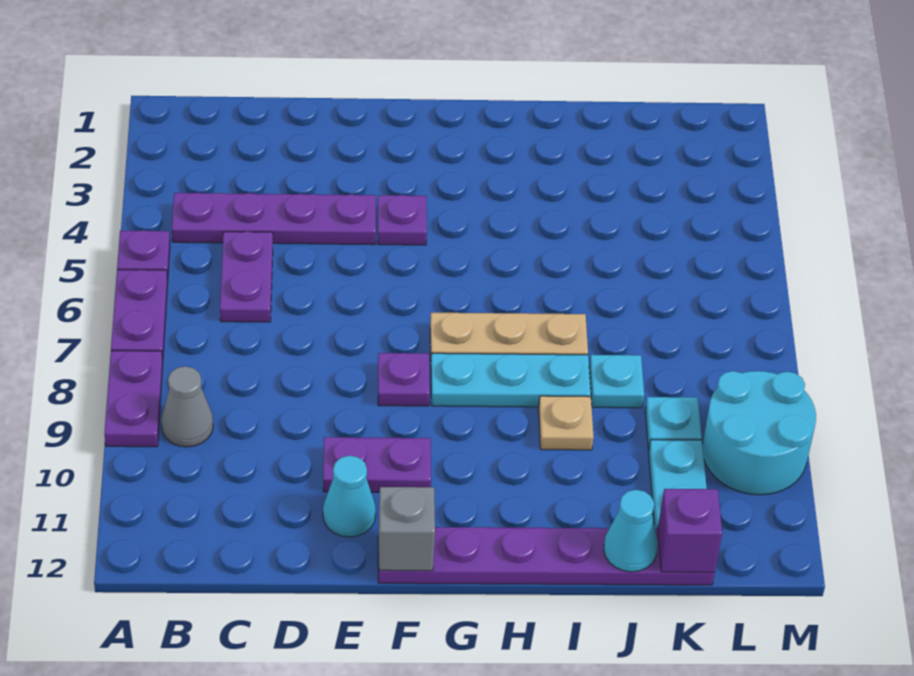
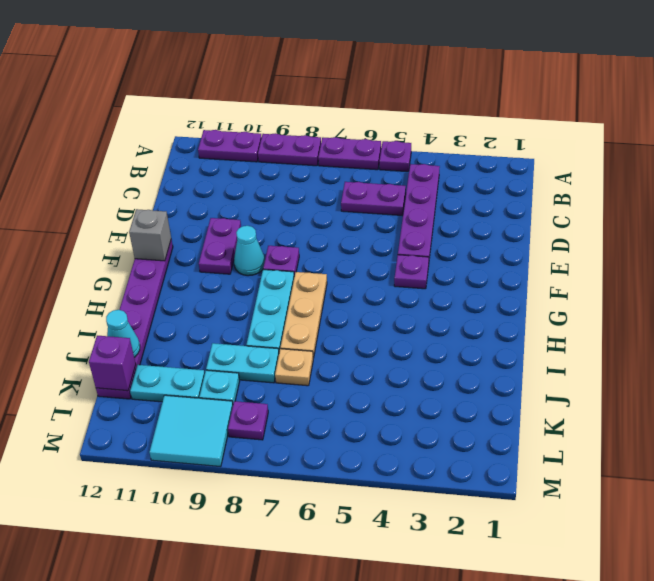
none -> purple plate A10:A11 level 1
grey cone B9 level 1 -> none
cyan cone E11 level 1 -> cyan cone F9 level 1
tan plate I9 level 1 -> tan plate J7 level 1
cyan plate J8 level 1 -> cyan plate J8:J9 level 1
none -> purple plate L8 level 1
cyan round brick L9:M10 level 1 -> cyan tile L9:M10 level 1

